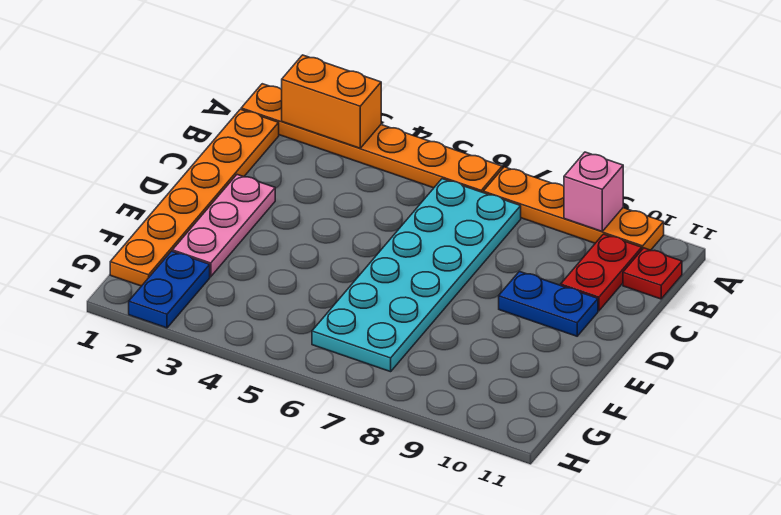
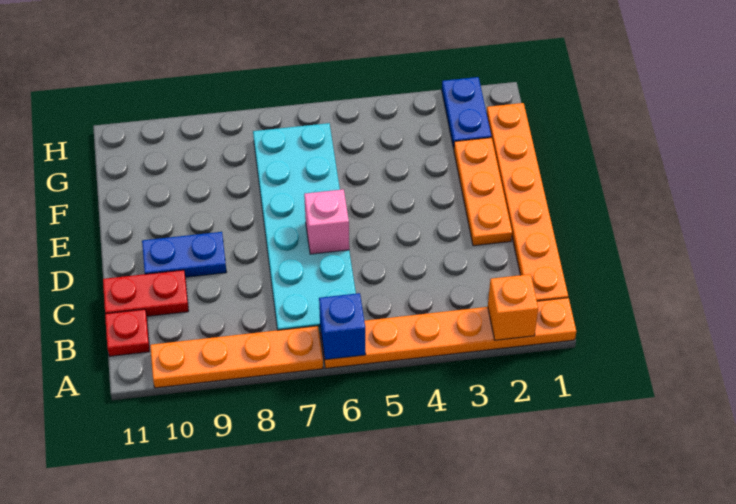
orange brick A2:A3 level 2 -> orange brick A2 level 2
none -> blue brick A6 level 2
pink brick A9 level 2 -> pink brick D6 level 2
red plate B10:C10 level 1 -> red plate C10:C11 level 1
pink plate D2:F2 level 1 -> orange plate D2:F2 level 1

